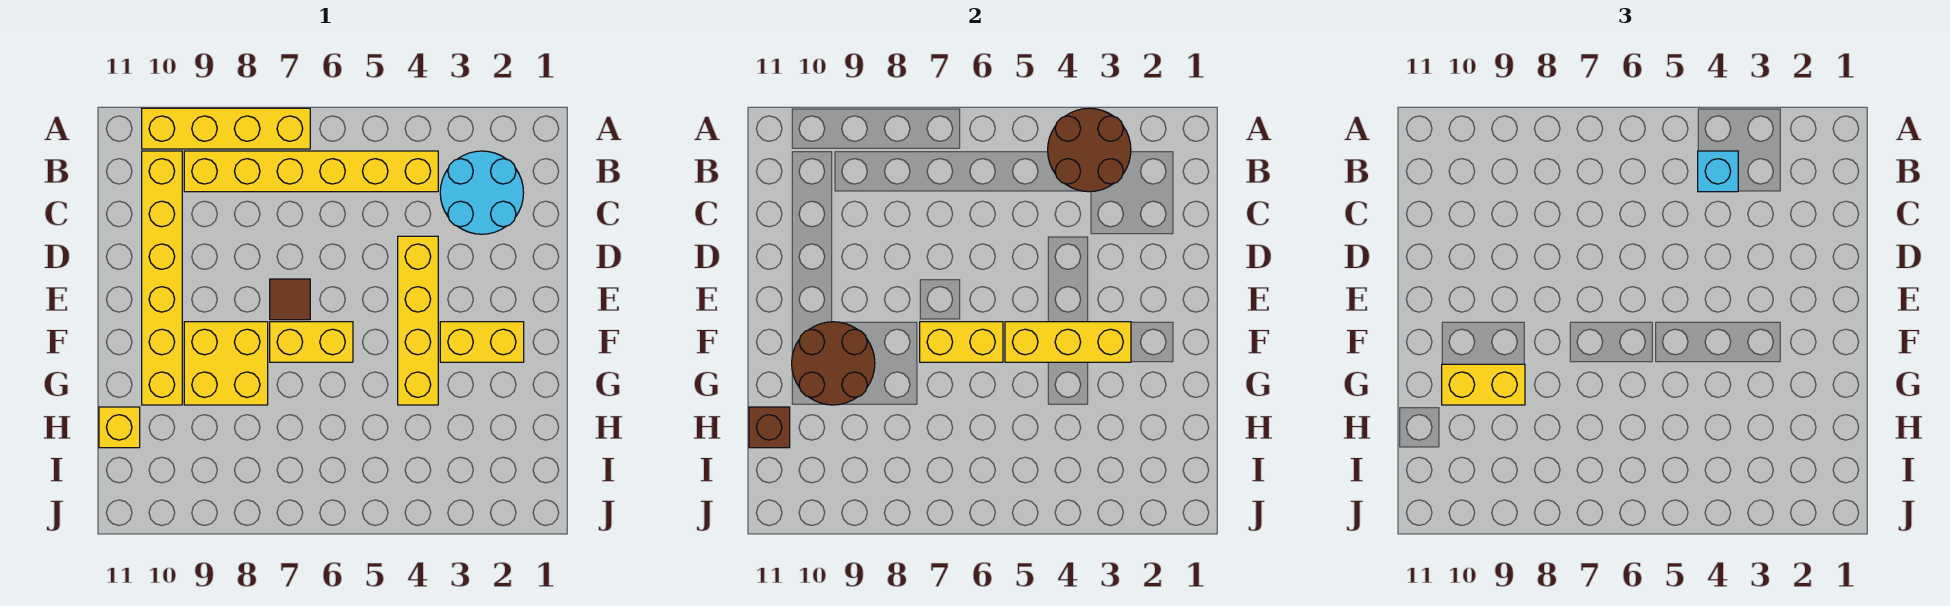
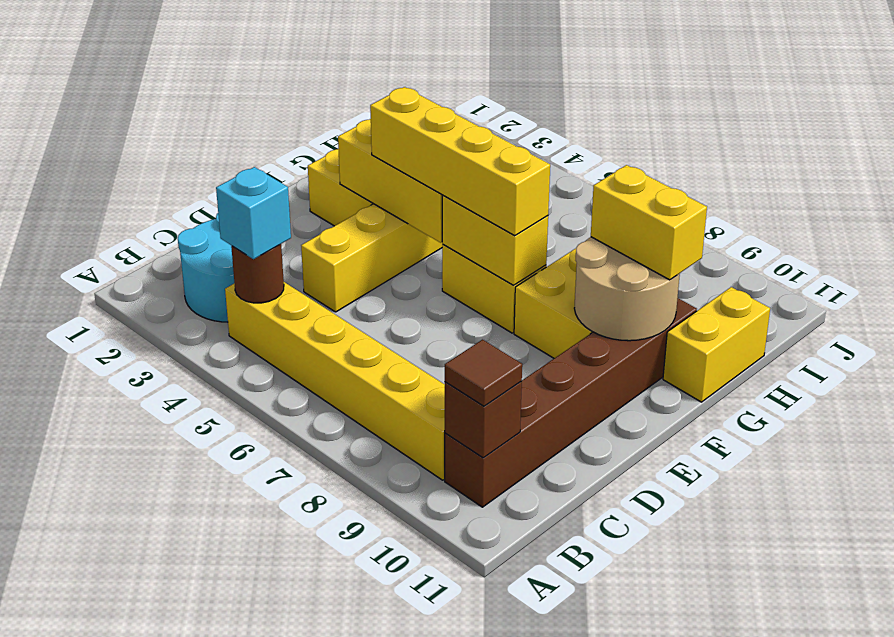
brown round brick A3:B4 level 2 -> brown round brick B4 level 2
yellow brick A7:A10 level 1 -> yellow brick F4:F7 level 3
yellow brick B10:G10 level 1 -> brown brick B10:G10 level 1
brown tile E7 level 1 -> brown tile B10 level 3
brown round brick F9:G10 level 2 -> tan round brick F9:G10 level 2
yellow brick H11 level 1 -> yellow brick G11:H11 level 1
brown brick H11 level 2 -> brown brick B10 level 2

